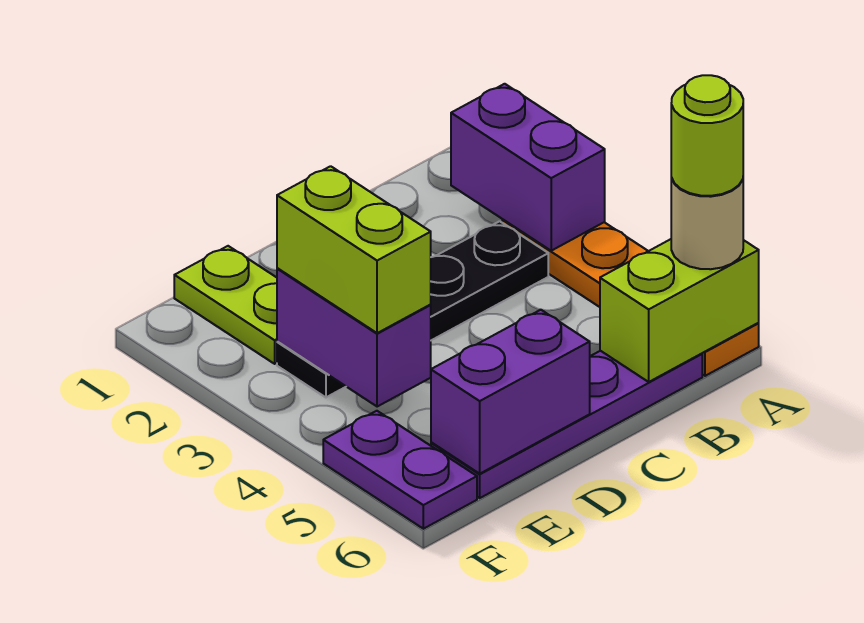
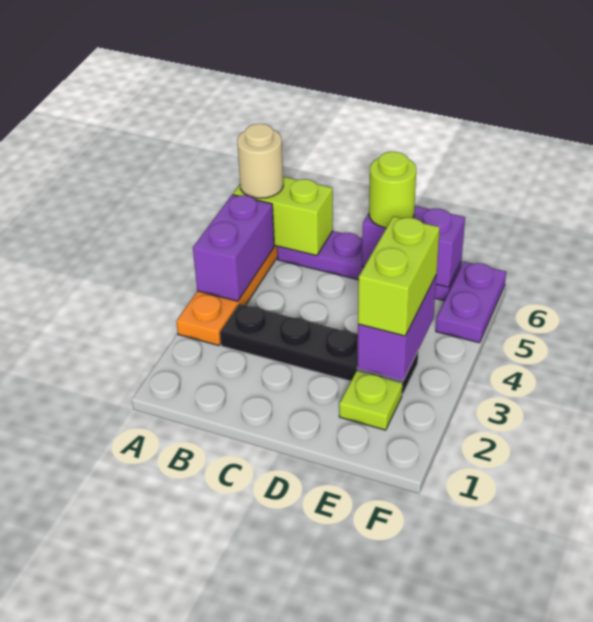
purple brick A2:A3 level 2 -> purple brick A4:A5 level 2
lime round brick A6 level 4 -> lime round brick D6 level 3
lime plate E1:E2 level 1 -> lime plate E2 level 1

